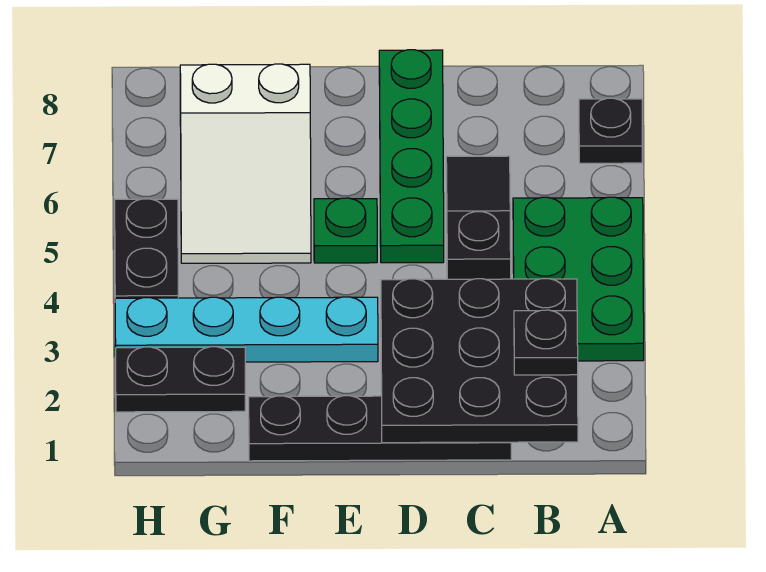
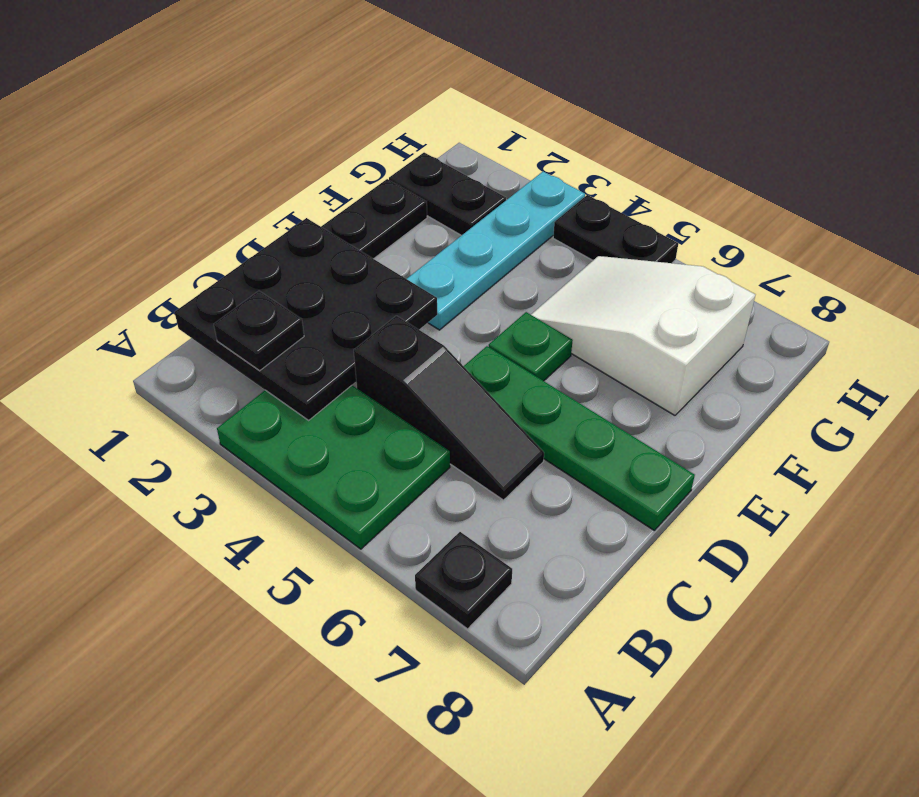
black plate G2:H2 level 1 -> black plate G1:G2 level 1

